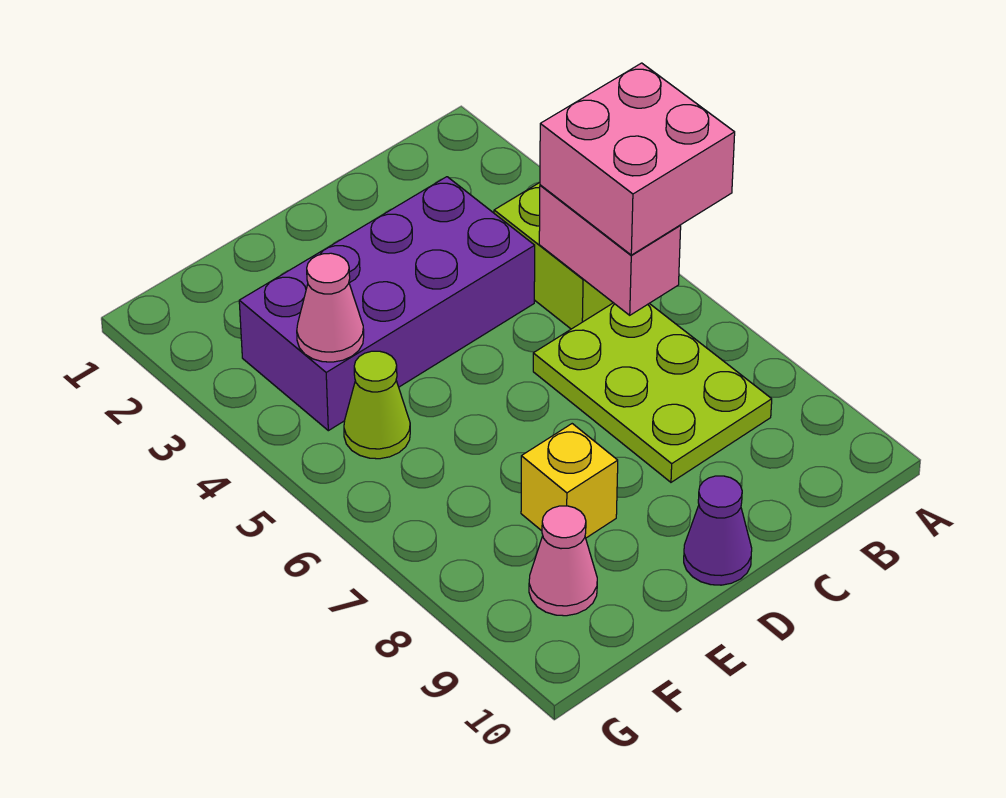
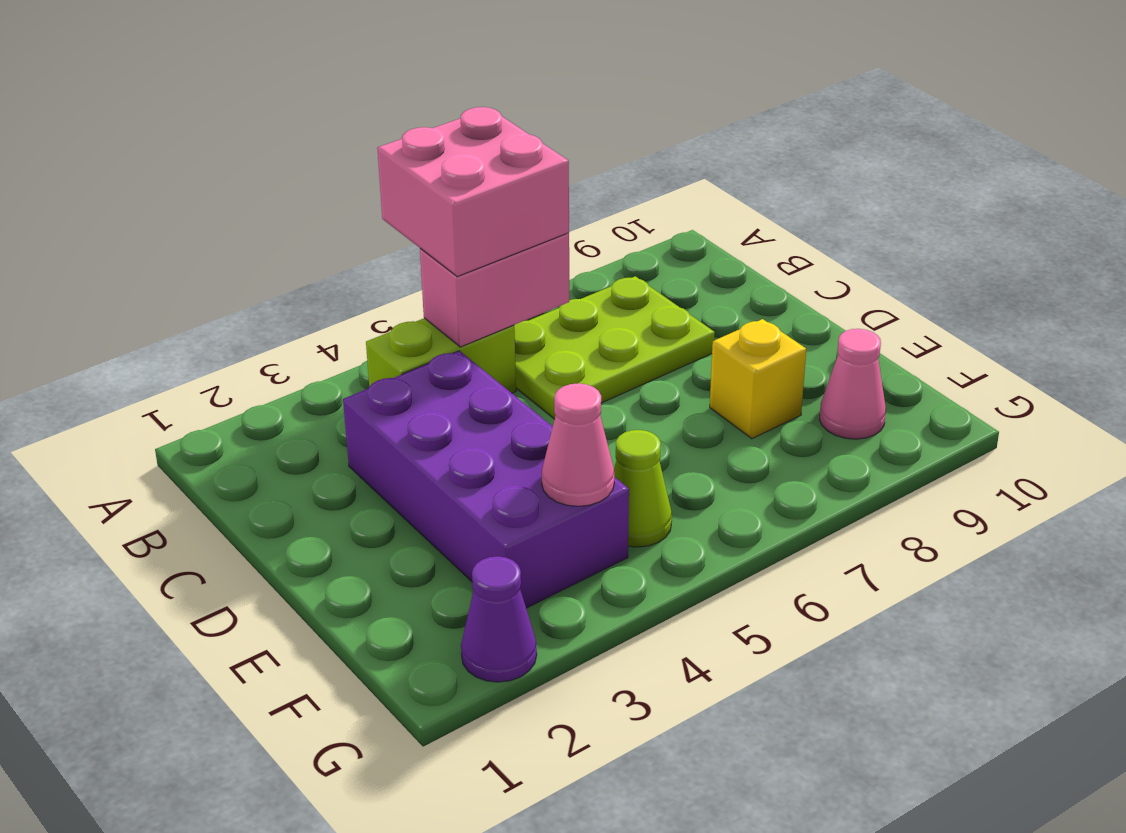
purple cone D10 level 1 -> purple cone G2 level 1

